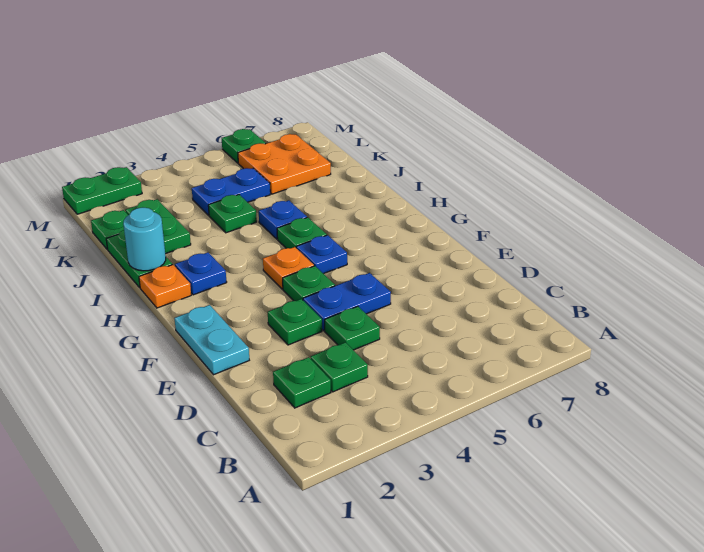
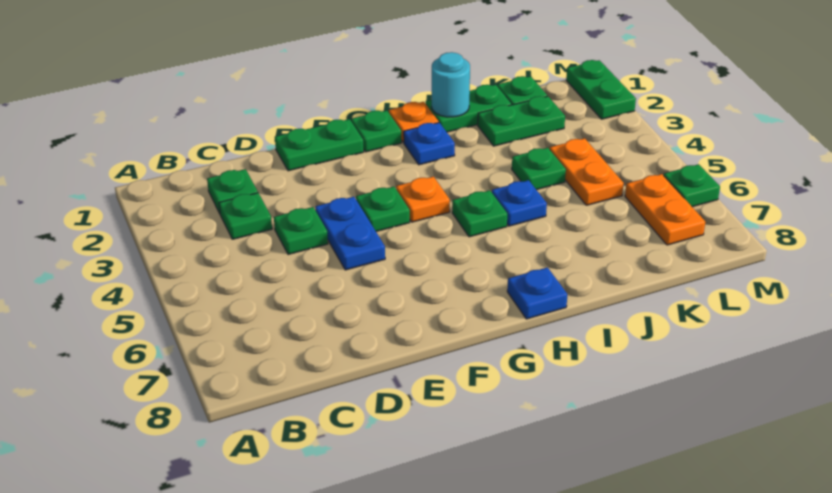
cyan plate E1:F1 level 1 -> green plate E1:F1 level 1
green plate E3 level 1 -> green plate G1 level 1
blue plate G5 level 1 -> blue plate H8 level 1
blue plate K4:K5 level 1 -> orange plate K4:K5 level 1
orange plate K6:L7 level 1 -> orange plate L6:L7 level 1

